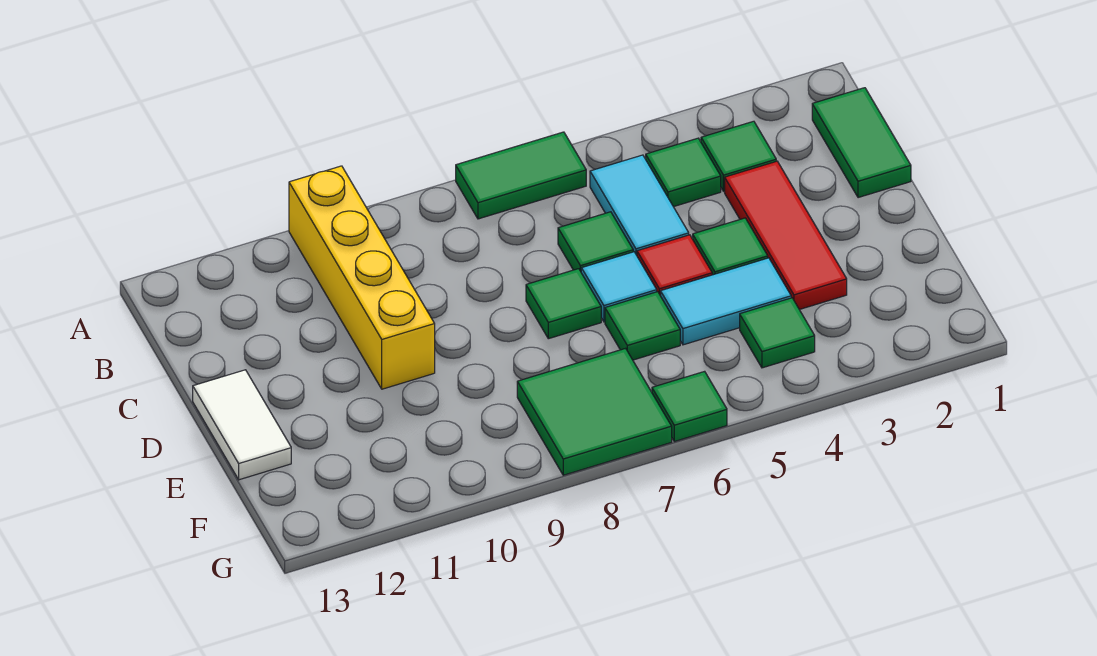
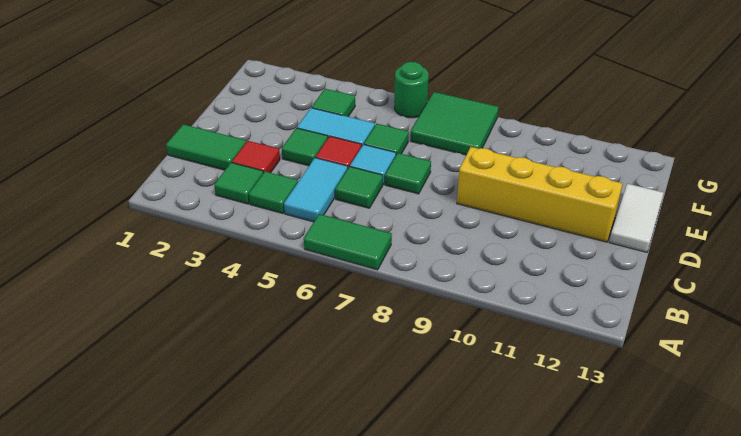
yellow brick A10:D10 level 1 -> yellow brick D9:D12 level 1
green tile B1:C1 level 1 -> green tile C1:C2 level 1
red tile C3:E3 level 1 -> red tile C3 level 1
green tile G6 level 1 -> green round brick G6 level 1

